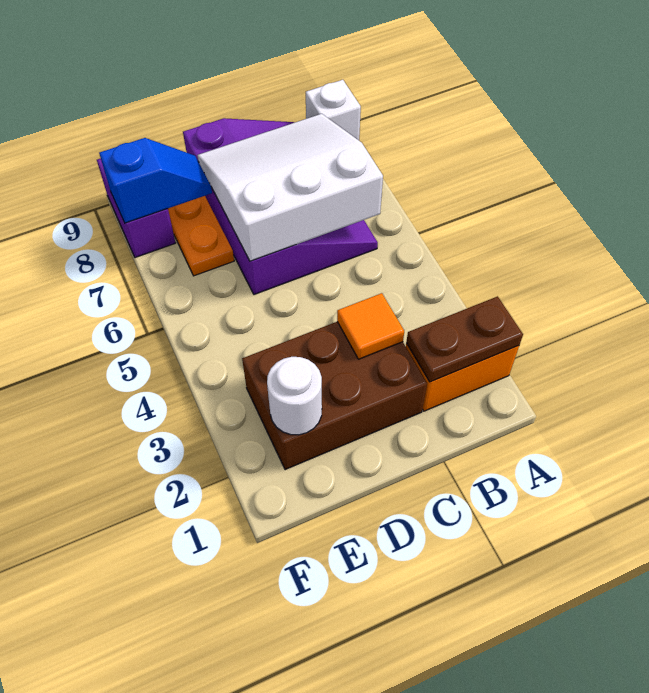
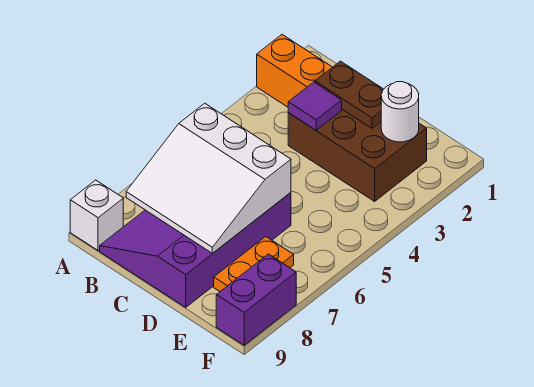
brown plate A2:B2 level 2 -> brown plate C2:D2 level 2
orange tile C3 level 2 -> purple tile C3 level 2
blue slope E8:F8 level 2 top F -> none

